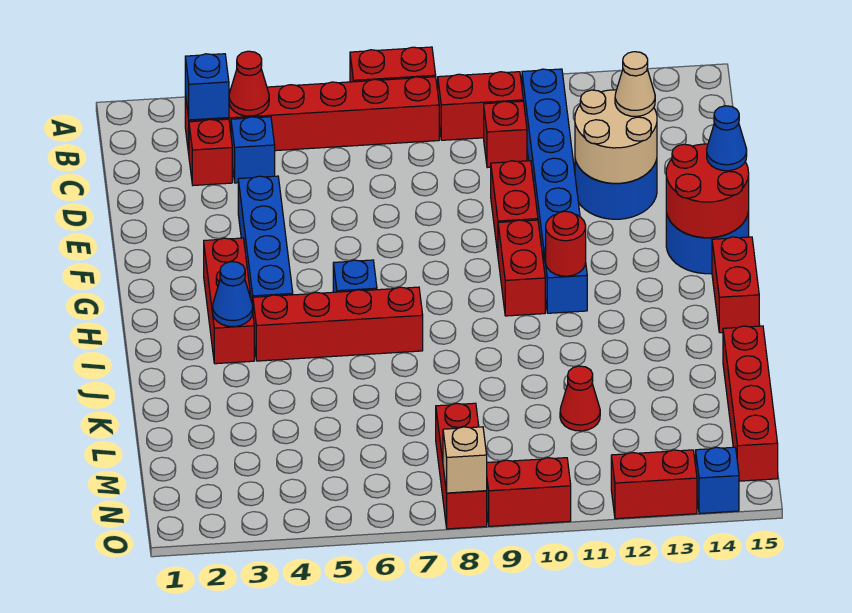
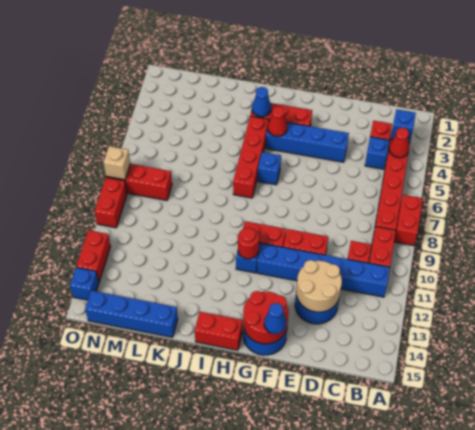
tan cone D13 level 3 -> none
red brick K15:N15 level 1 -> blue brick K15:N15 level 1
red cone L11 level 1 -> red cone H4 level 2

